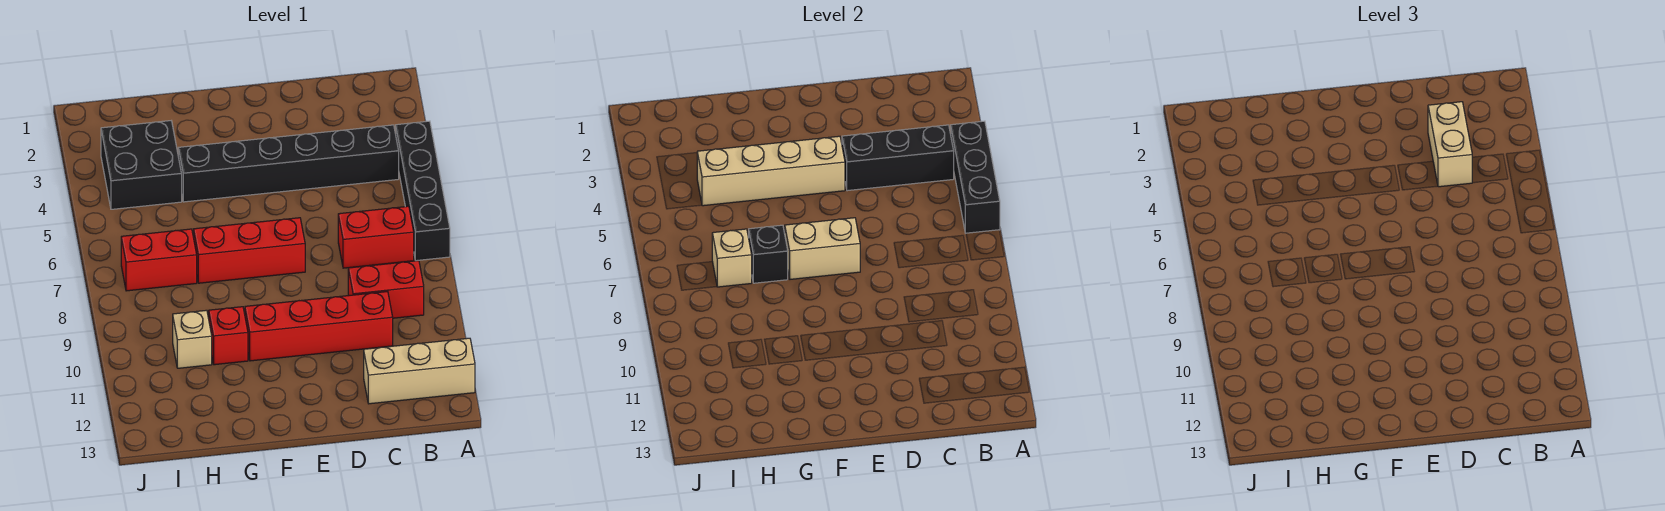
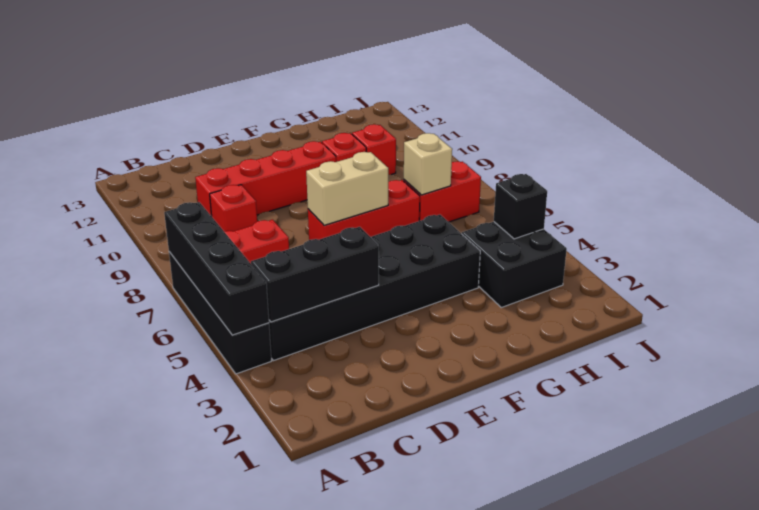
black brick A4:A6 level 2 -> black brick A4:A7 level 2
tan brick A12:C12 level 1 -> none
black brick B4:G4 level 1 -> black brick B4:G5 level 1
red brick B9:C9 level 1 -> red brick C9 level 1
tan brick C3:C4 level 3 -> none
tan brick E4:H4 level 2 -> none
black brick G7 level 2 -> black brick I4 level 2
tan brick H10 level 1 -> red brick H10 level 1

